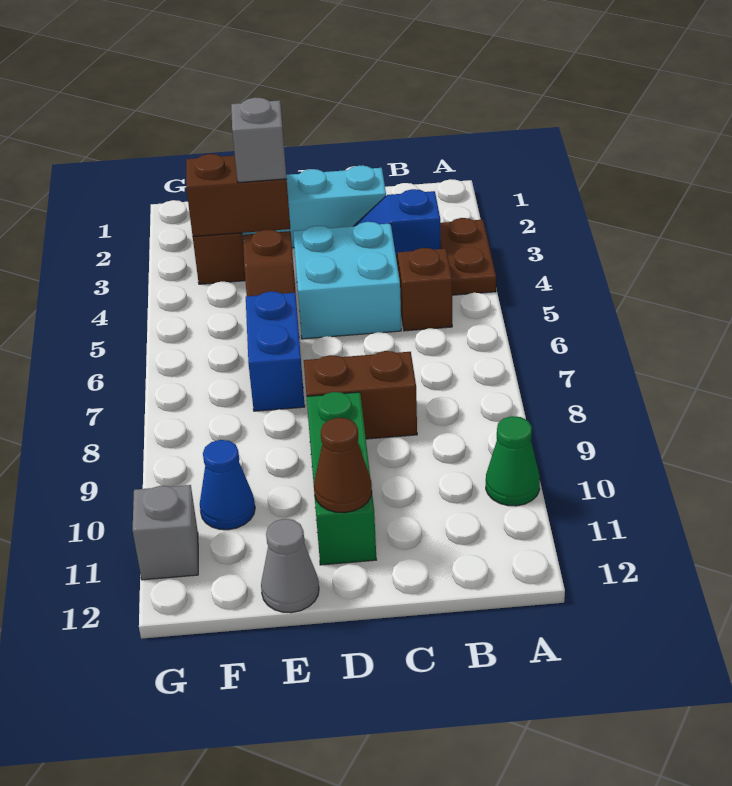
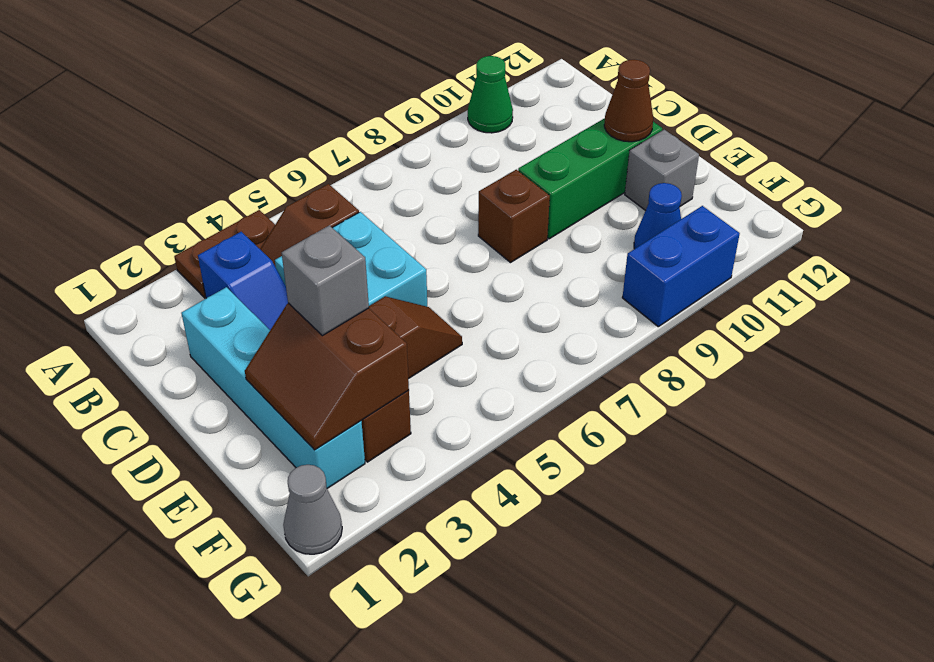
brown brick C8:D8 level 1 -> brown brick D8 level 1
blue brick E6:E7 level 1 -> blue brick G9:G10 level 1
grey cone E12 level 1 -> grey cone G1 level 1
grey brick G11 level 1 -> grey brick E11 level 1

